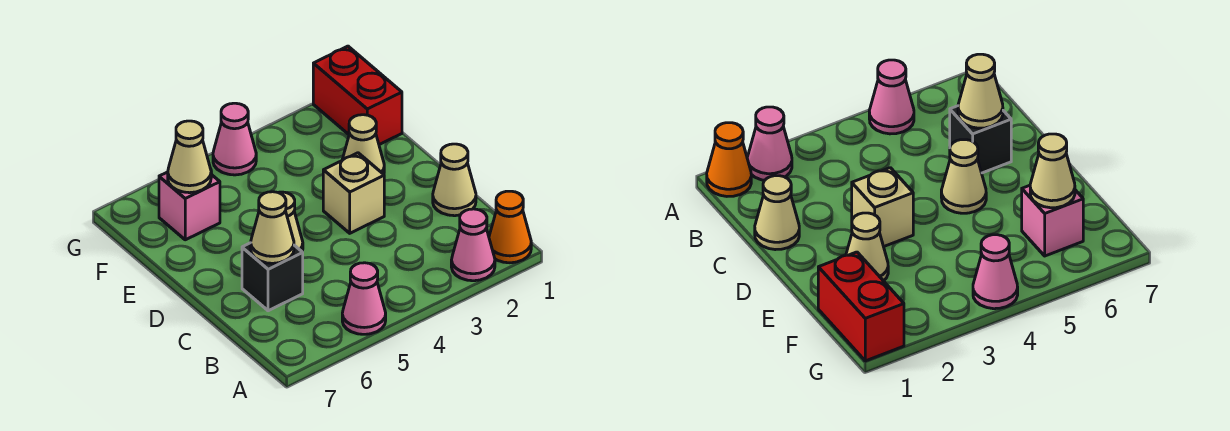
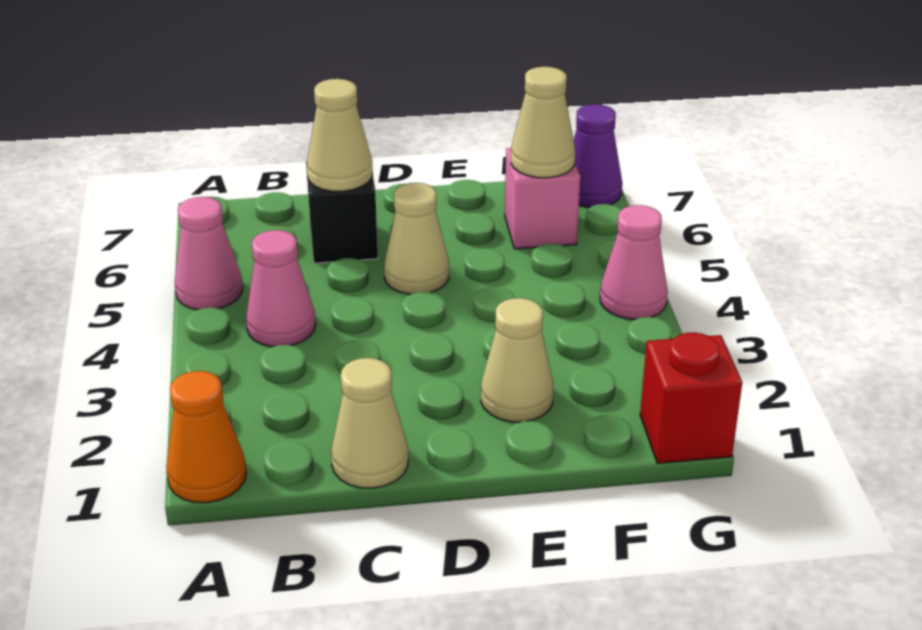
pink cone A2 level 1 -> pink cone B4 level 1
tan brick D3 level 1 -> none
red brick F1:G1 level 1 -> red brick G1 level 1
none -> purple cone G7 level 1

